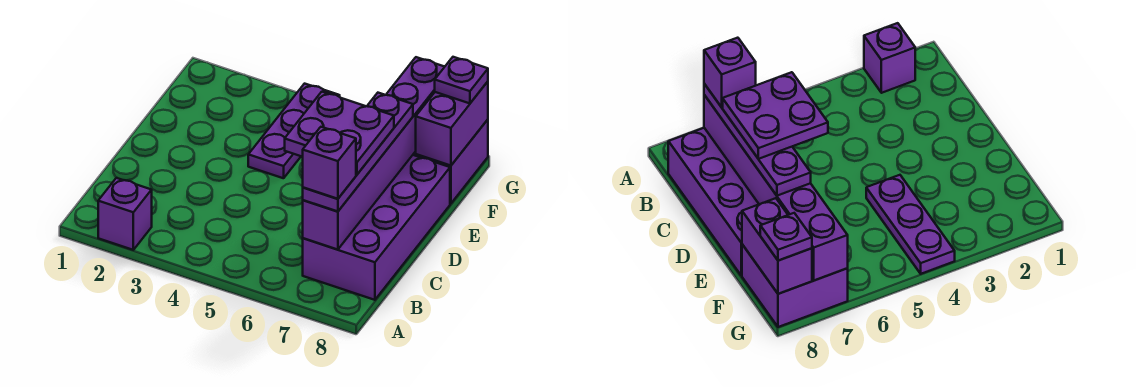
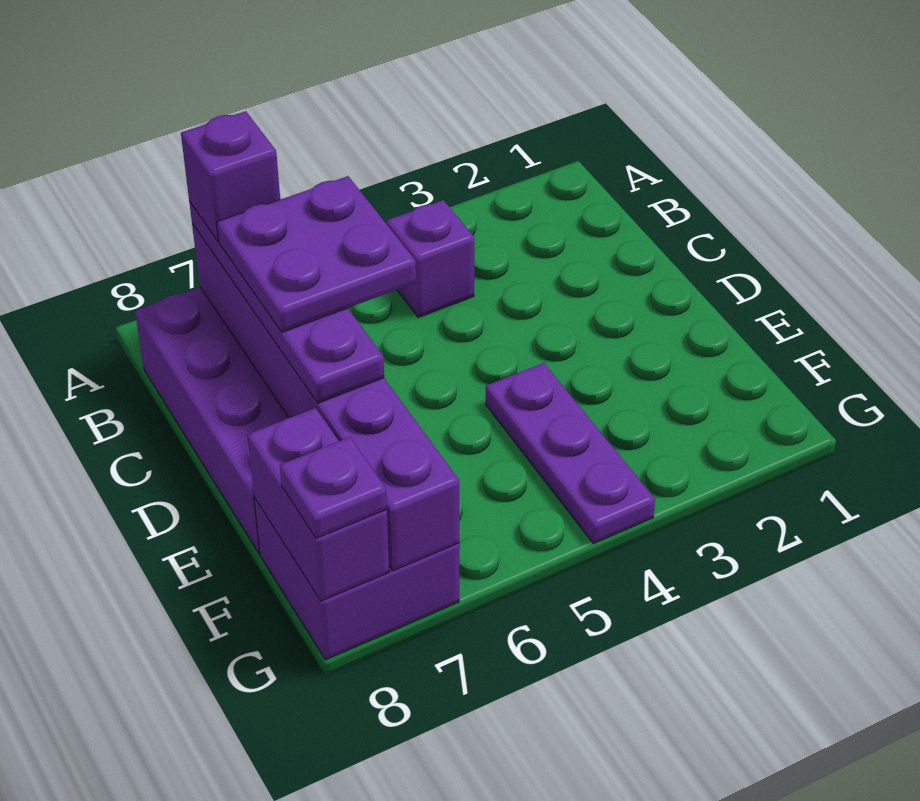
purple brick A2 level 1 -> purple brick B4 level 1

